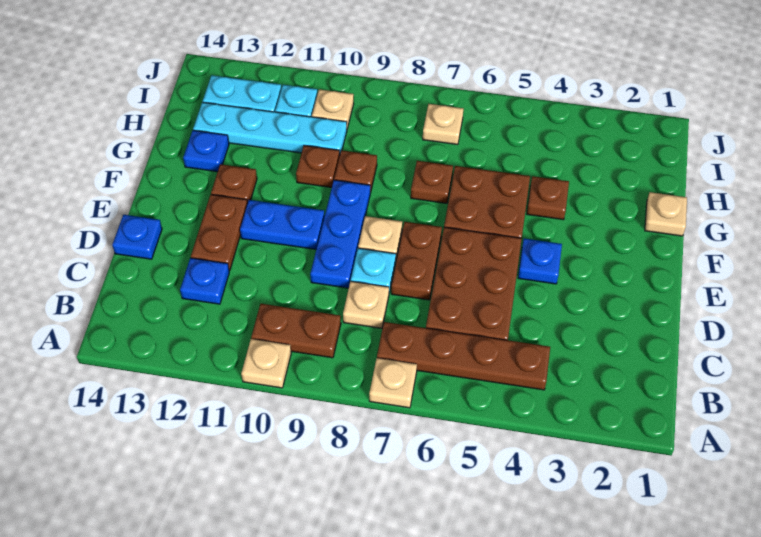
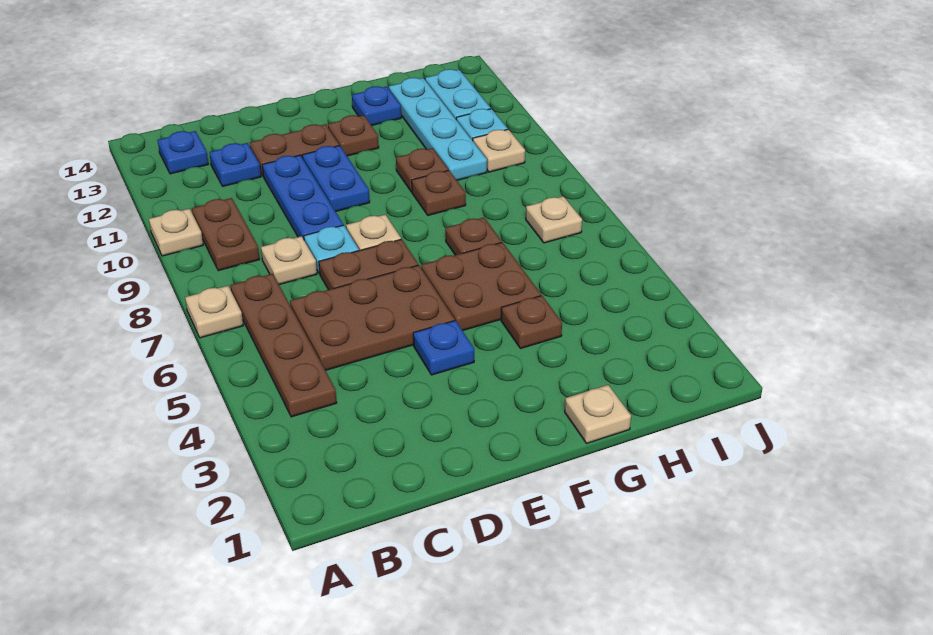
blue plate D9:F9 level 1 -> blue plate D9:D11 level 1
blue plate D14 level 1 -> blue plate B13 level 1

